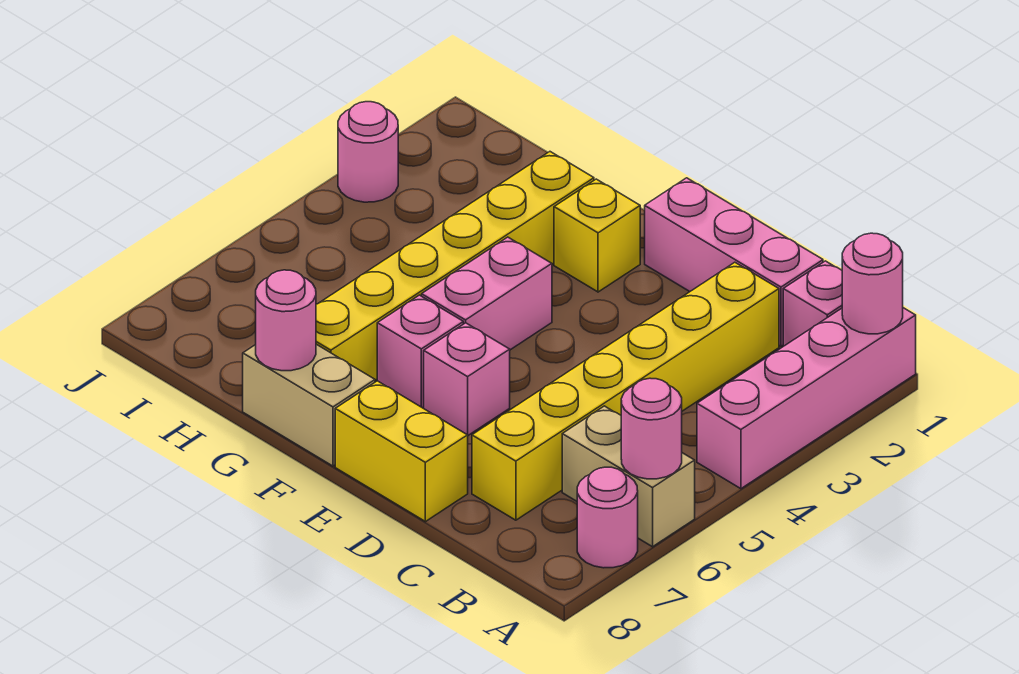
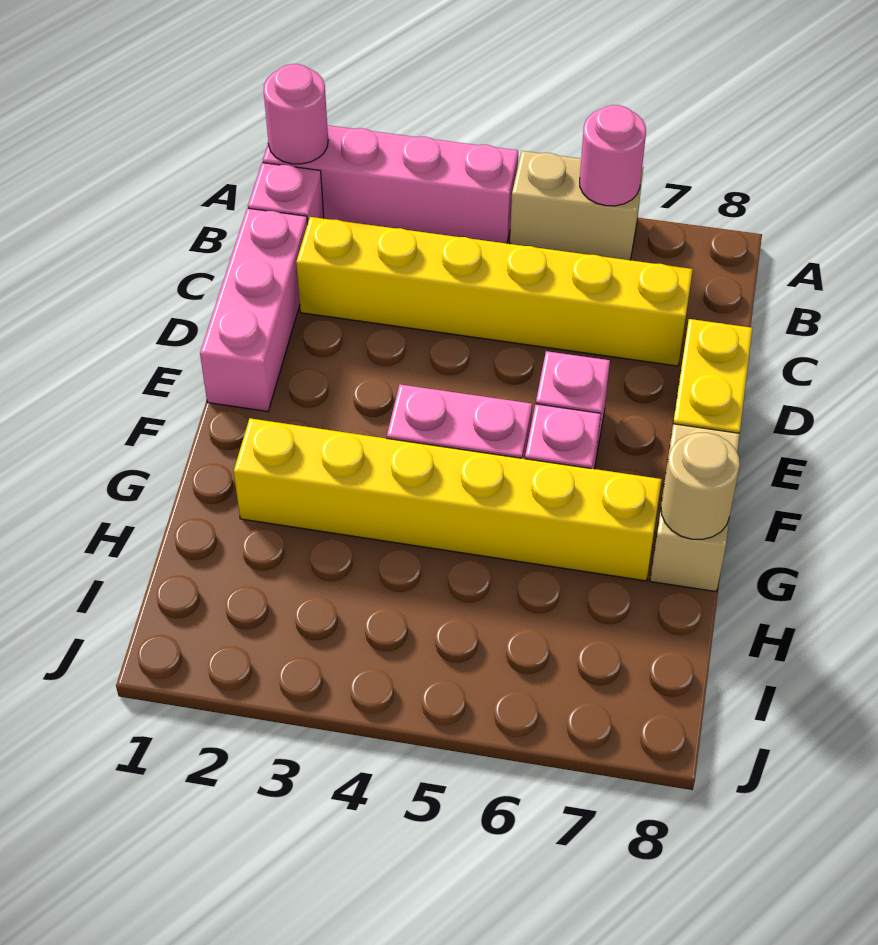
tan brick A6:B6 level 1 -> tan brick A5:A6 level 1
pink round brick A7 level 1 -> none
yellow brick F2 level 1 -> none
pink round brick G8 level 2 -> tan round brick G8 level 2
pink round brick J3 level 1 -> none

